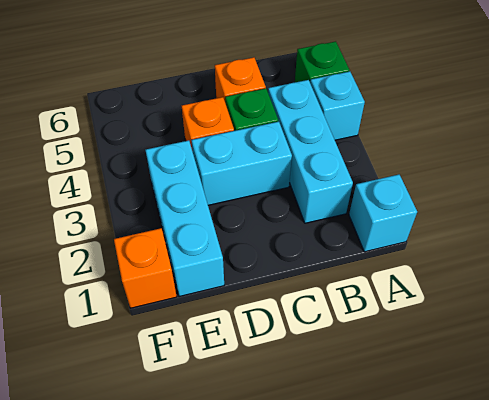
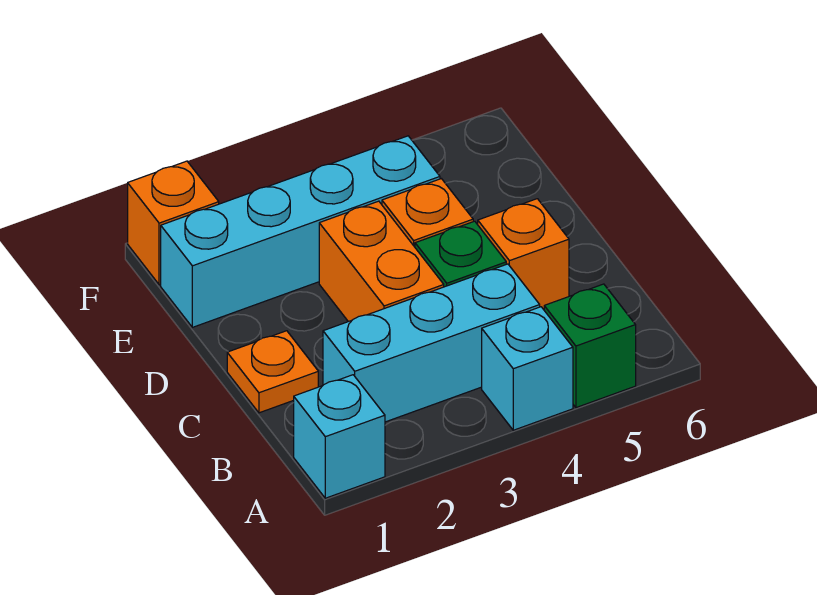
none -> orange plate C1 level 1
cyan brick C3:D3 level 1 -> orange brick C3:D3 level 1
cyan brick E1:E3 level 1 -> cyan brick E1:E4 level 1

